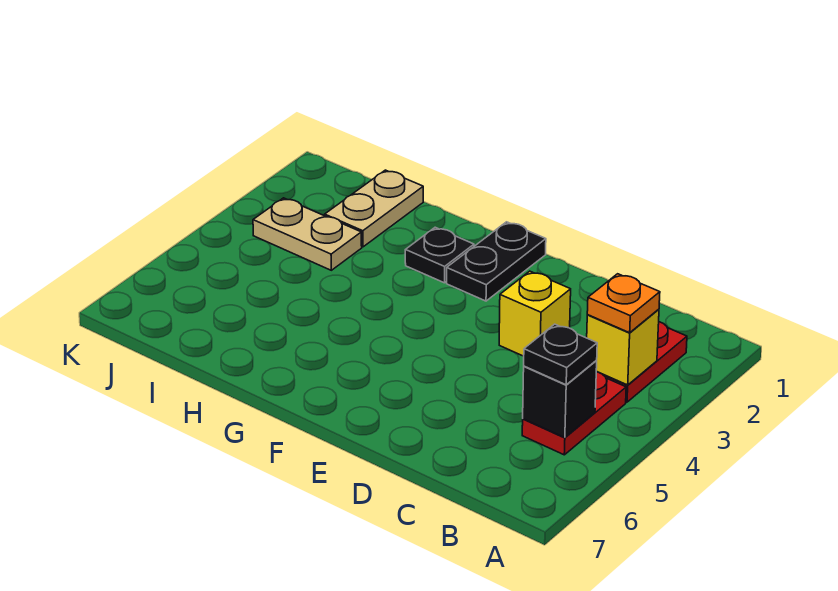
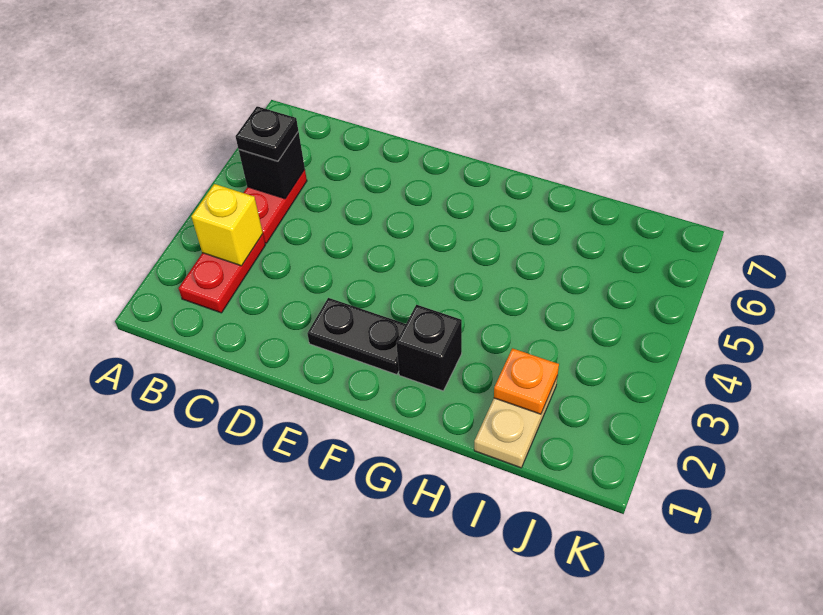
orange plate B3 level 3 -> orange plate I2 level 2
yellow brick D3 level 1 -> none
black plate F1:F2 level 1 -> black plate E2:F2 level 1
black plate G2 level 1 -> black brick G2 level 1
tan plate I3:J3 level 1 -> none

